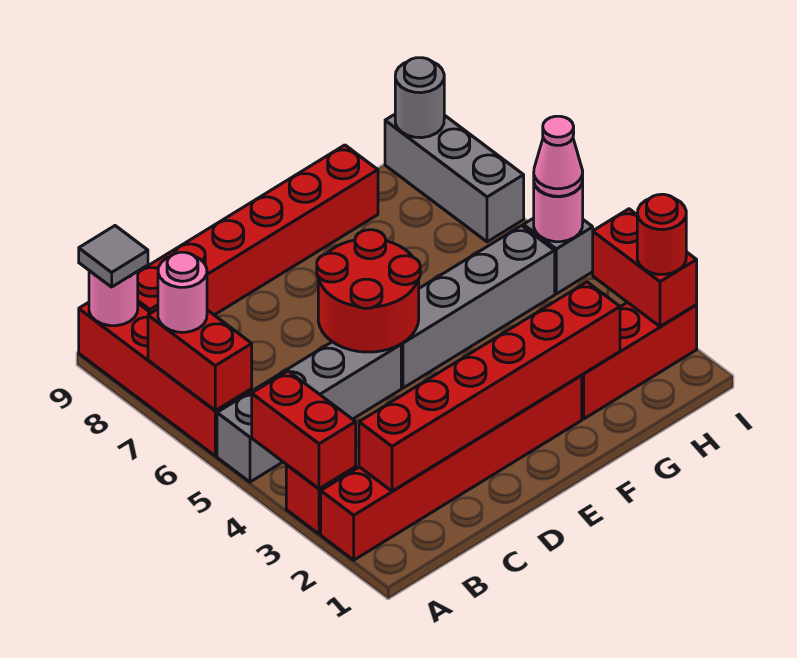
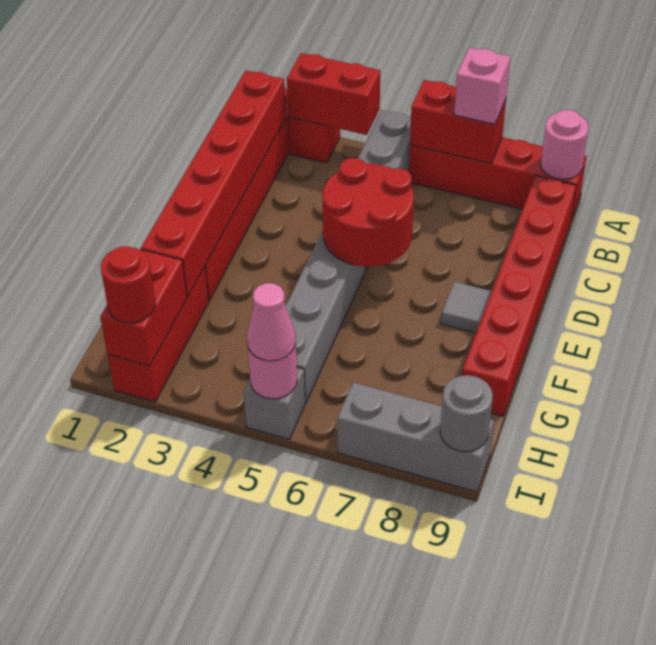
pink round brick A7 level 3 -> pink brick A7 level 3
grey tile A9 level 3 -> grey tile E8 level 1
red brick I2:I3 level 2 -> red brick H2:I2 level 2

